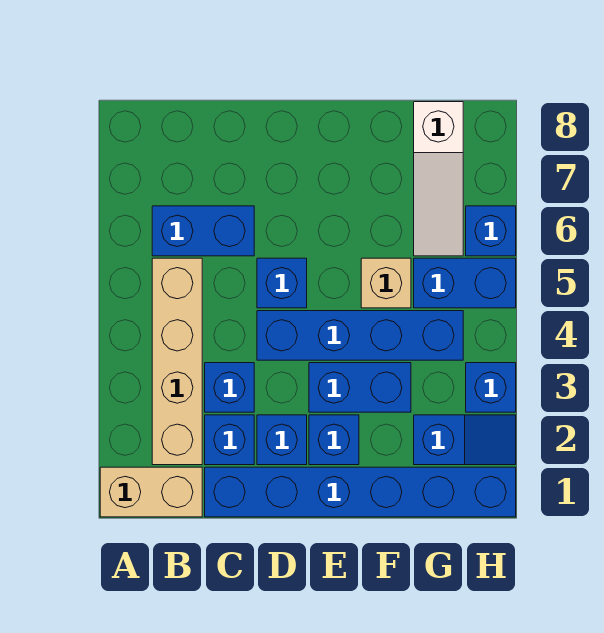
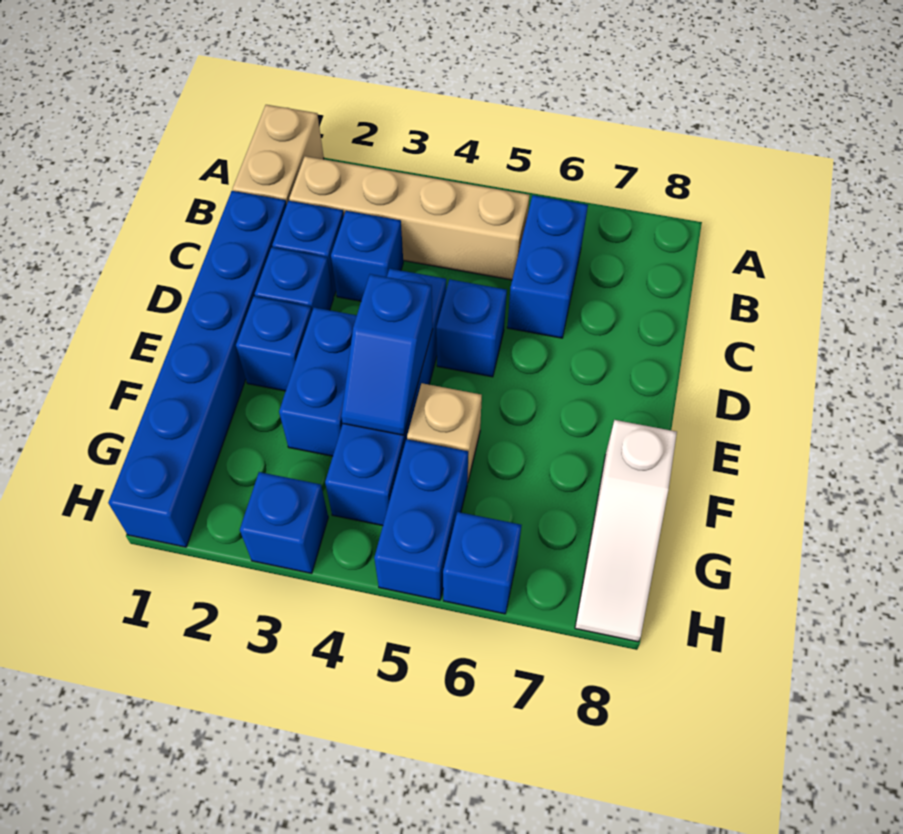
blue slope G2:H2 level 1 top G -> blue slope E4:F4 level 2 top E
white slope G6:G8 level 1 top 8 -> white slope F8:H8 level 1 top F

